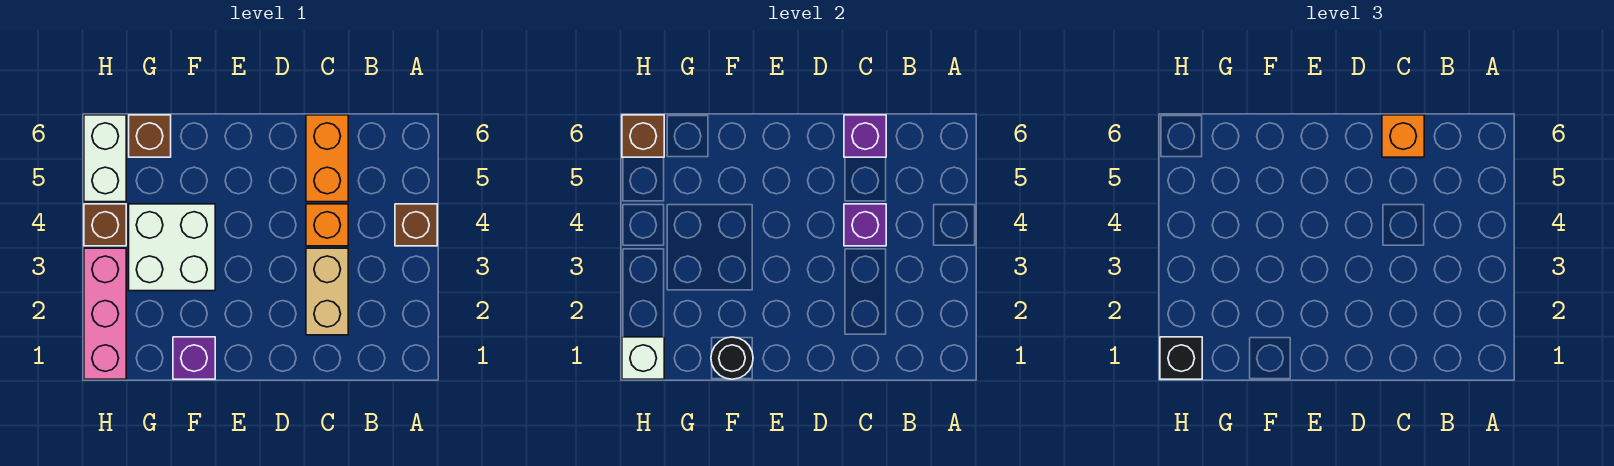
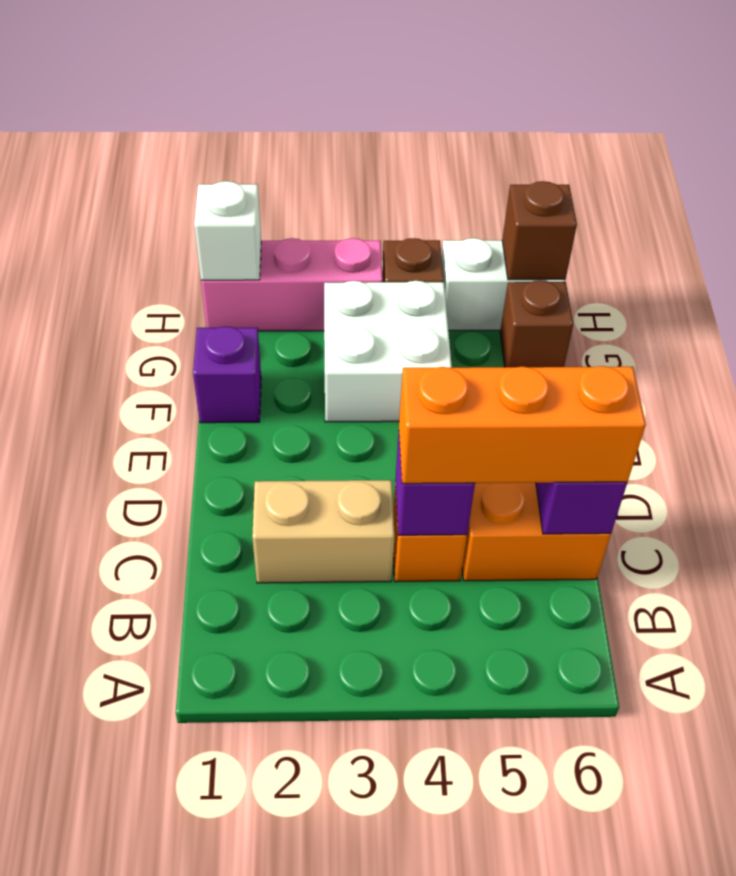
brown brick A4 level 1 -> none
orange brick C6 level 3 -> orange brick C4:C6 level 3
black round brick F1 level 2 -> none
black brick H1 level 3 -> none

